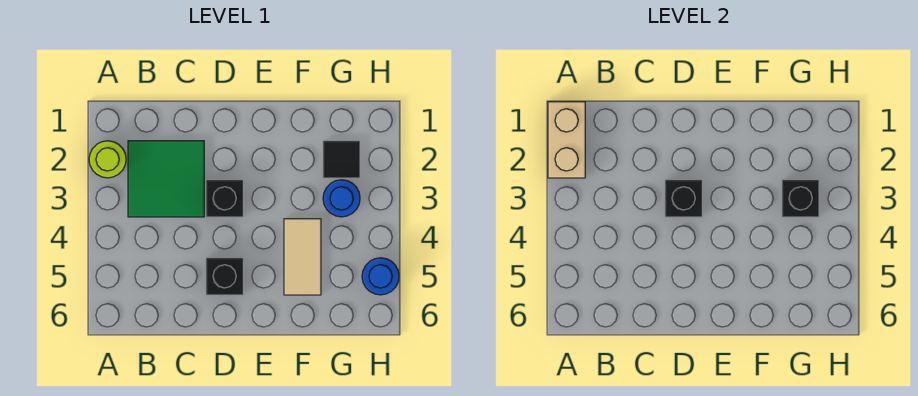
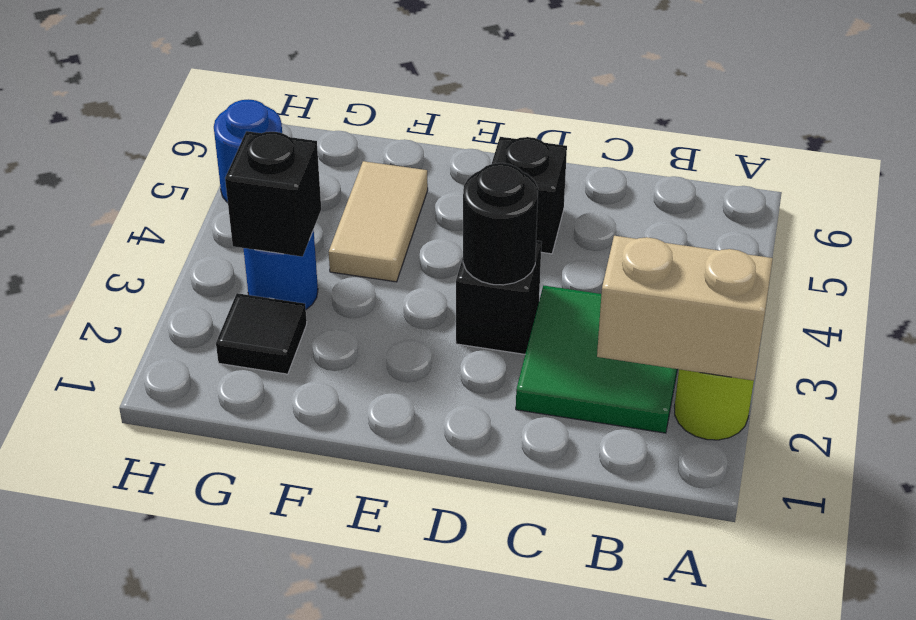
tan brick A1:A2 level 2 -> tan brick A2:B2 level 2
black brick D3 level 2 -> black round brick D3 level 2

